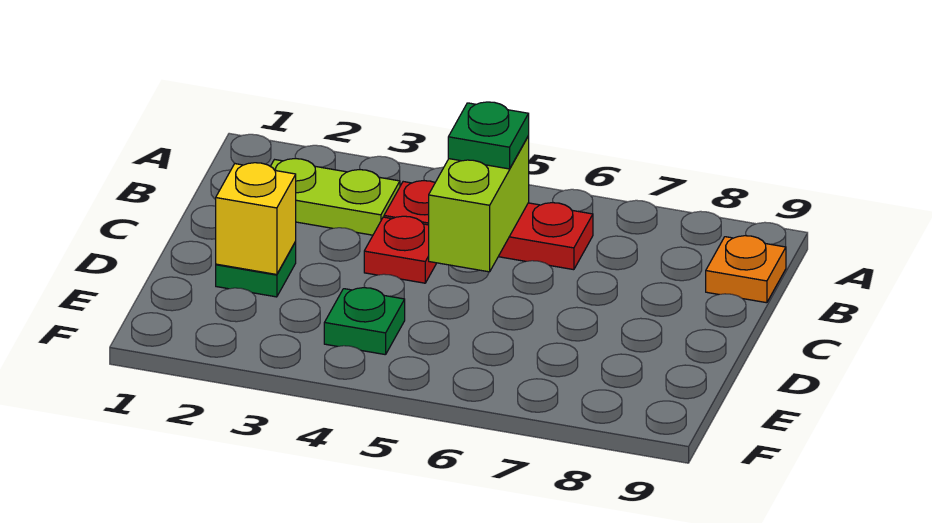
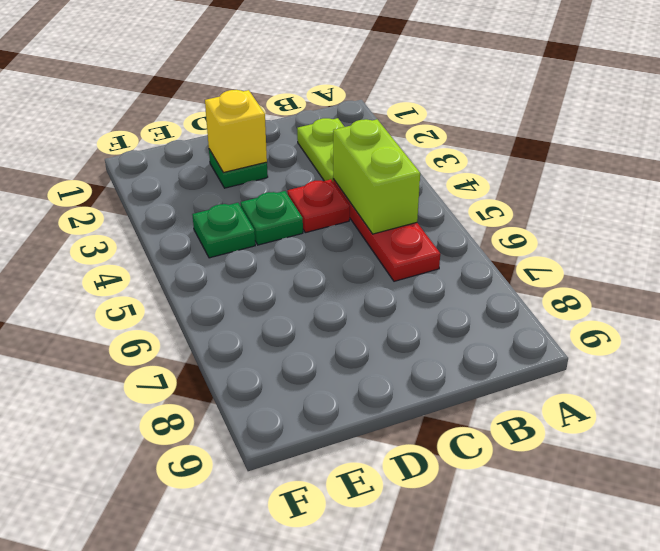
lime brick B5:C5 level 2 -> lime brick B4:B5 level 2
green plate B5 level 3 -> green plate D4 level 1
orange plate B9 level 1 -> none

